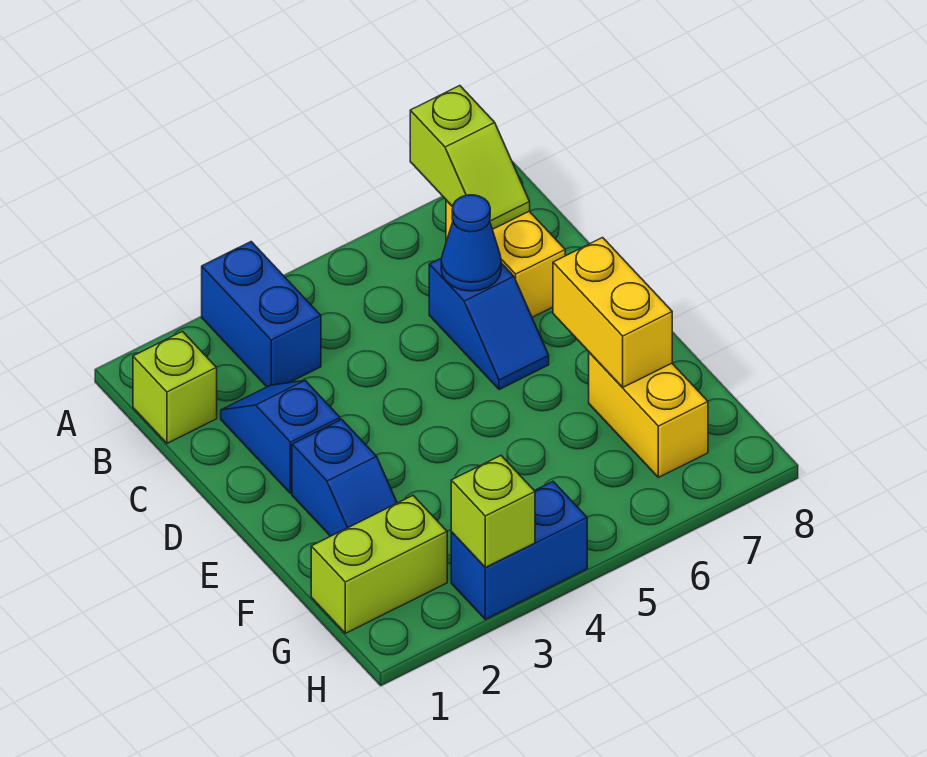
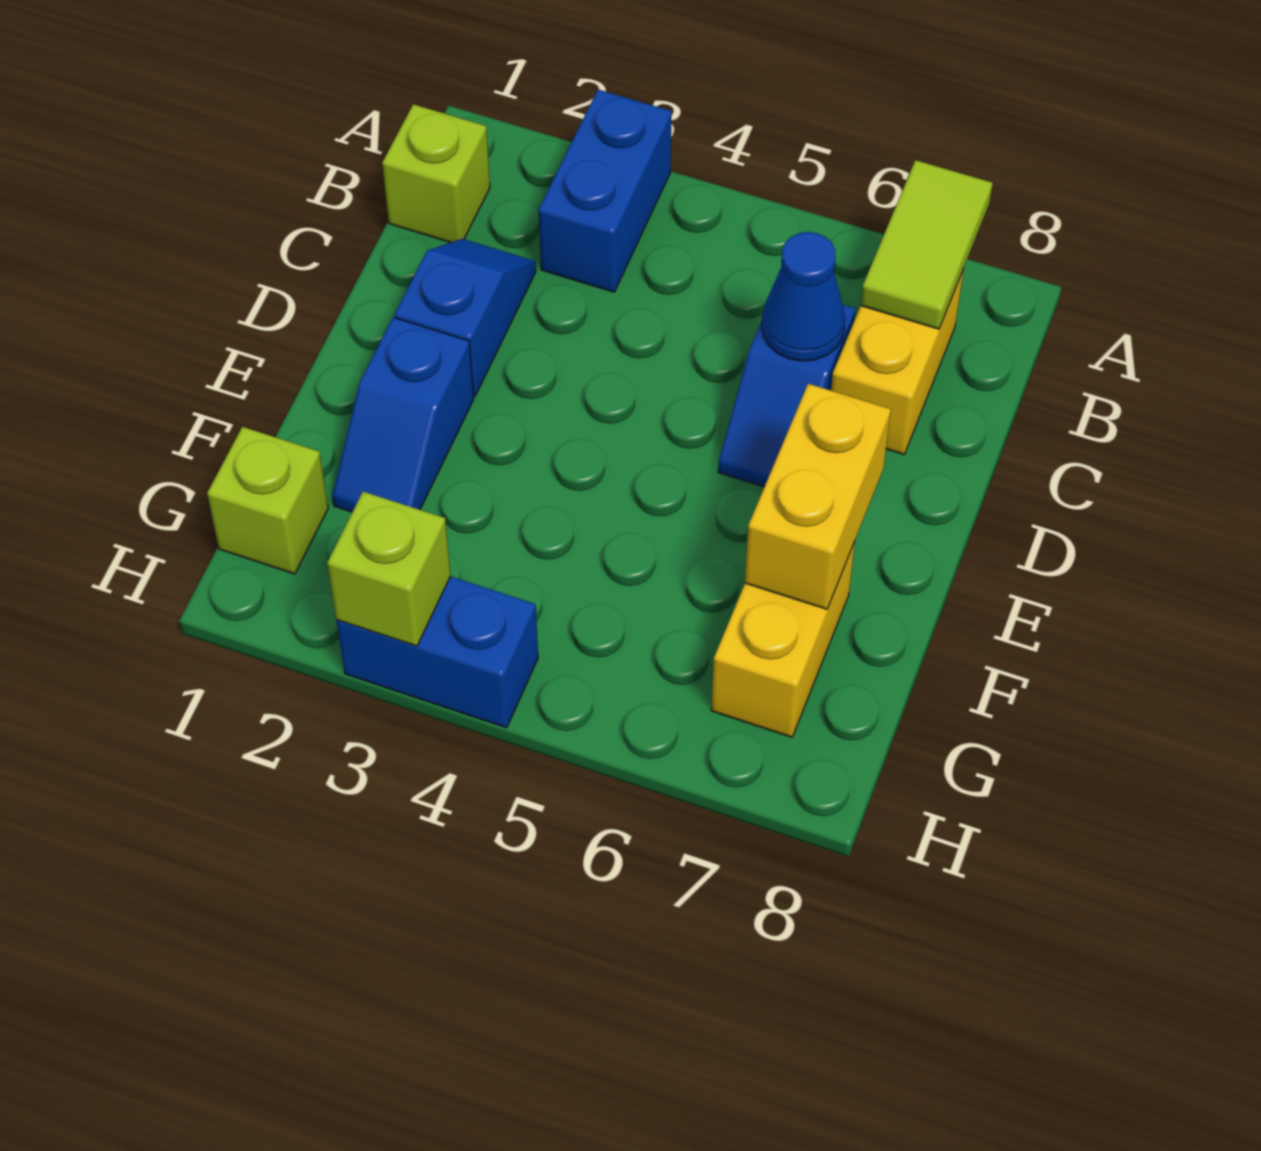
lime slope A7:B7 level 2 top A -> lime tile A7:B7 level 2
lime brick G1:G2 level 1 -> lime brick G1 level 1

